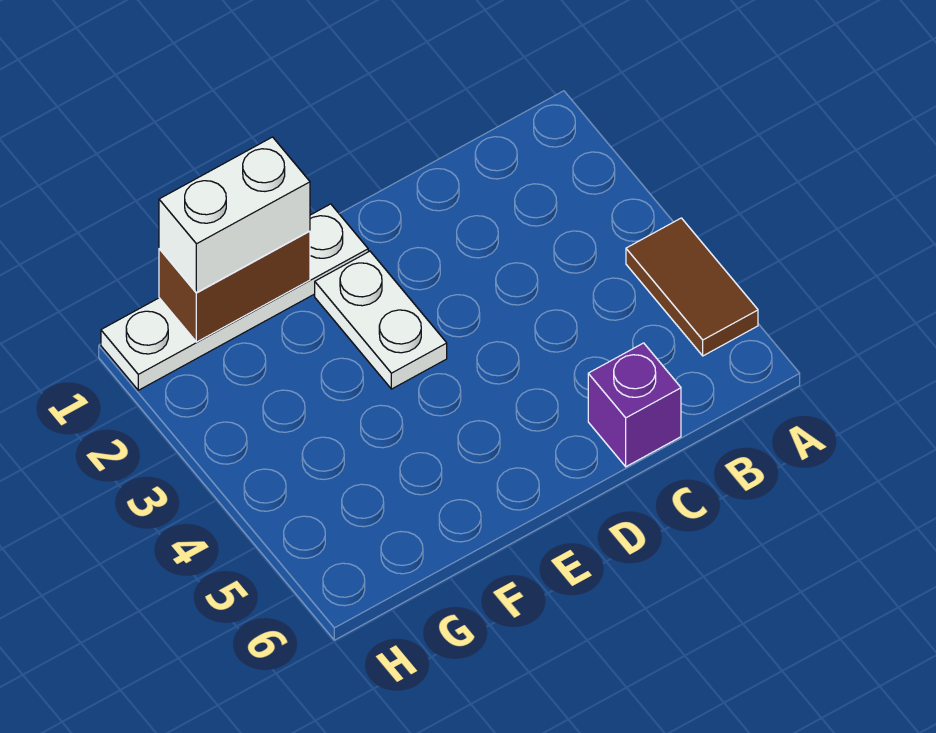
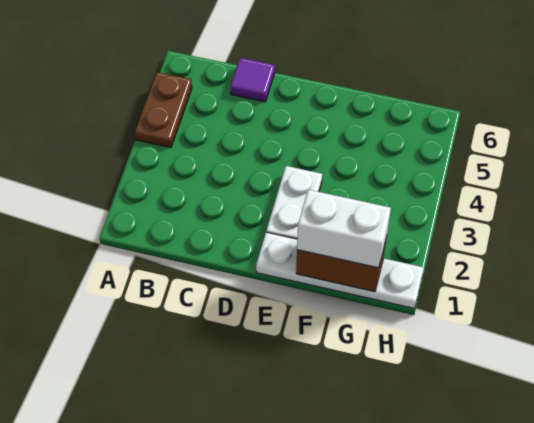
brown tile A4:A5 level 1 -> brown plate A4:A5 level 1
purple brick C6 level 1 -> purple tile C6 level 1

